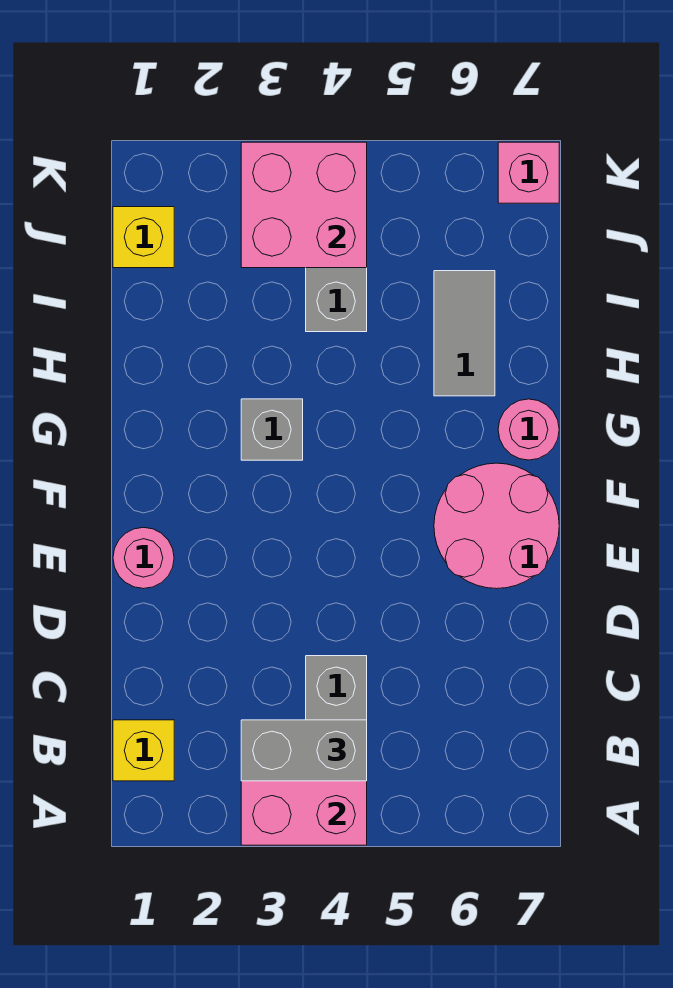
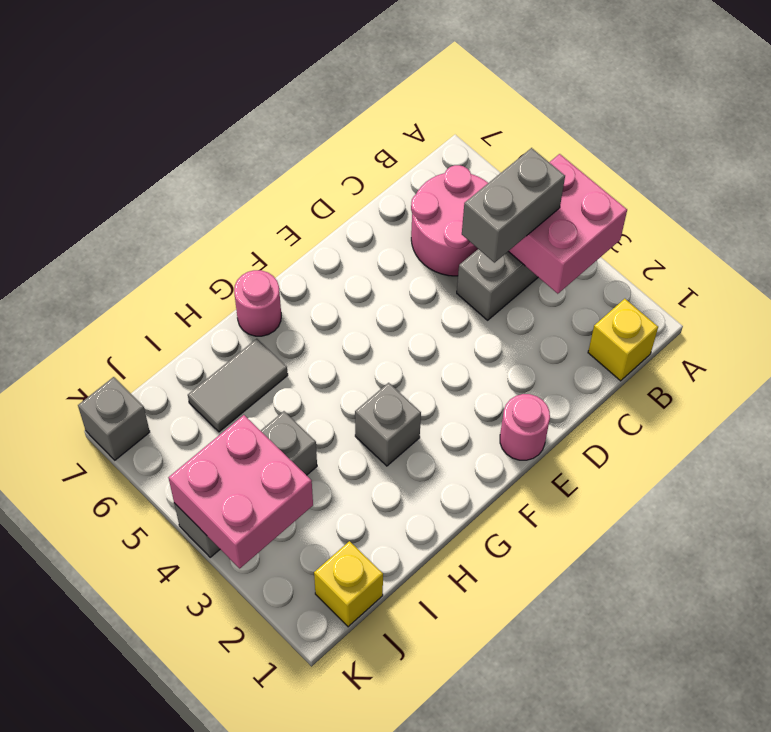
grey brick B3:B4 level 3 -> grey brick B4:C4 level 3
pink round brick E6:F7 level 1 -> pink round brick B5:C6 level 1
pink brick K7 level 1 -> grey brick K7 level 1

